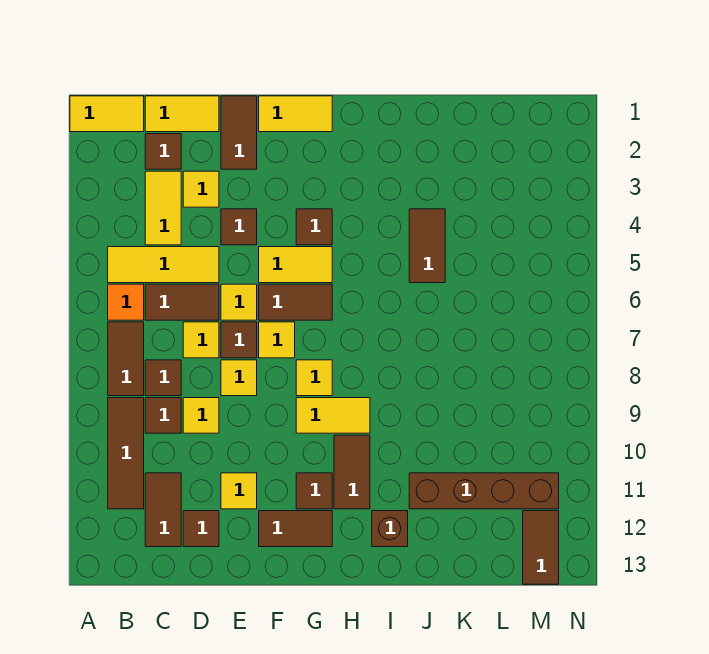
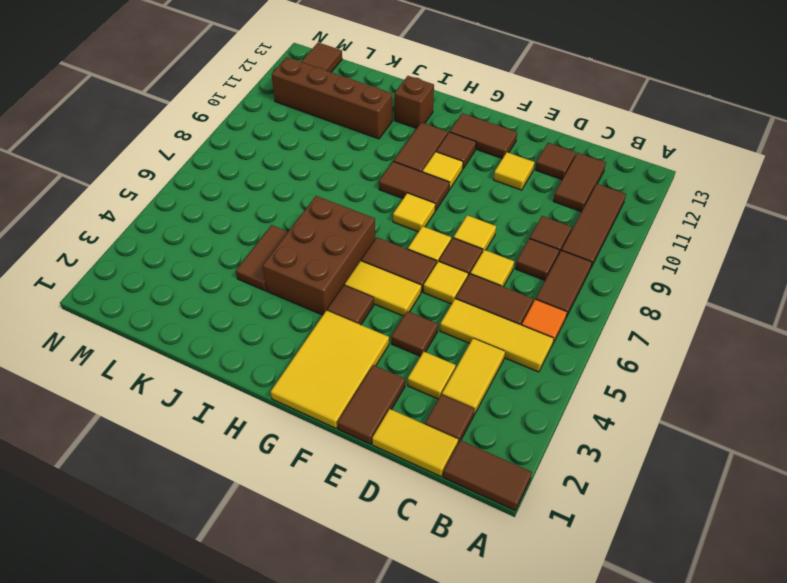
yellow tile A1:B1 level 1 -> brown tile A1:B1 level 1
yellow tile D9 level 1 -> yellow tile G10 level 1
yellow tile F1:G1 level 1 -> yellow tile F1:G3 level 1
yellow tile G9:H9 level 1 -> brown tile G9:H9 level 1
none -> brown brick H4:I6 level 1

